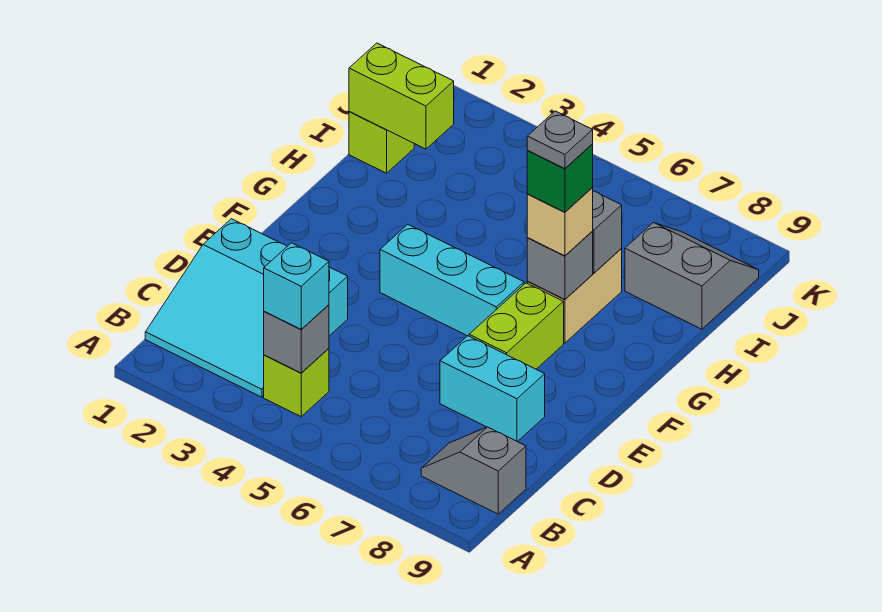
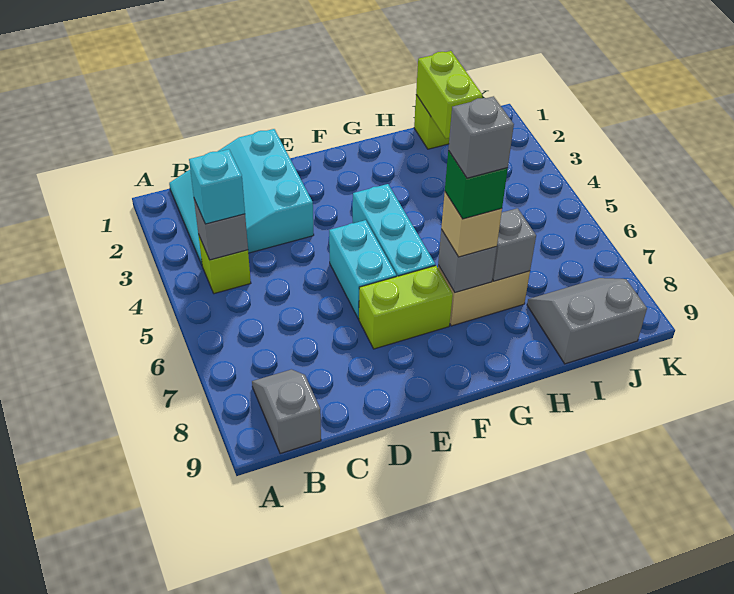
cyan brick D7:D8 level 1 -> cyan brick E5:E6 level 1
grey plate G7 level 5 -> grey brick G7 level 5
grey slope I8:J9 level 1 top I -> grey slope I8:J9 level 1 top 9

